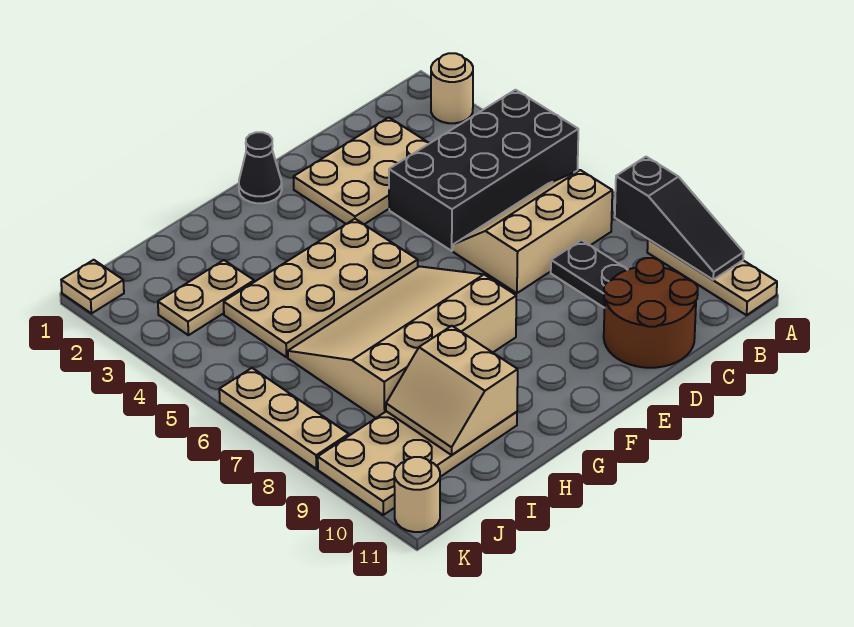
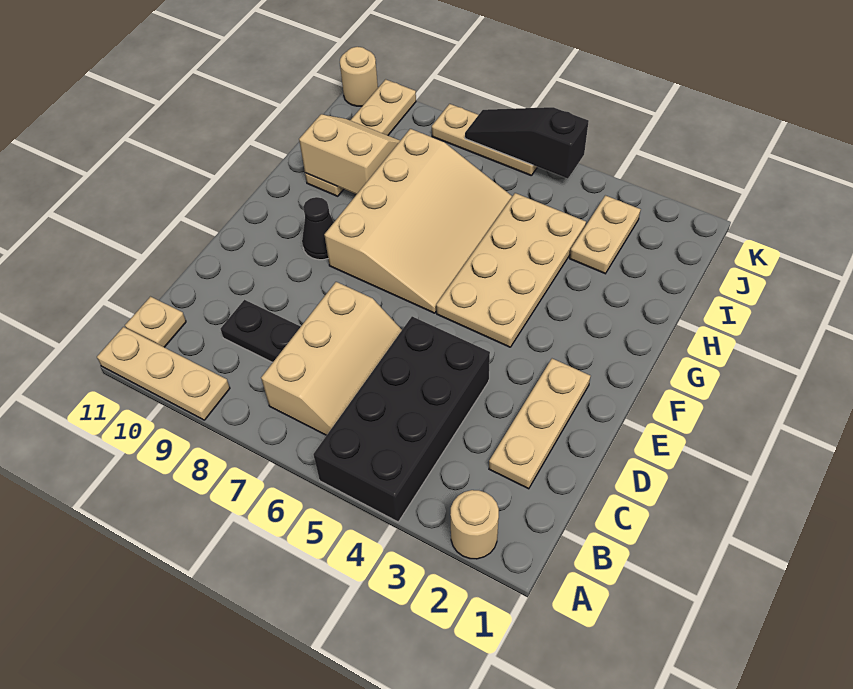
black slope A8:A10 level 2 top 8 -> black slope K5:K7 level 2 top 5
tan plate C2:E3 level 1 -> tan plate C2:E2 level 1
brown round brick C10:D11 level 1 -> none
black cone F1 level 1 -> black cone F9 level 1
tan plate H9:K10 level 1 -> tan plate H10:K10 level 1
tan plate K1 level 1 -> tan plate B11 level 1

